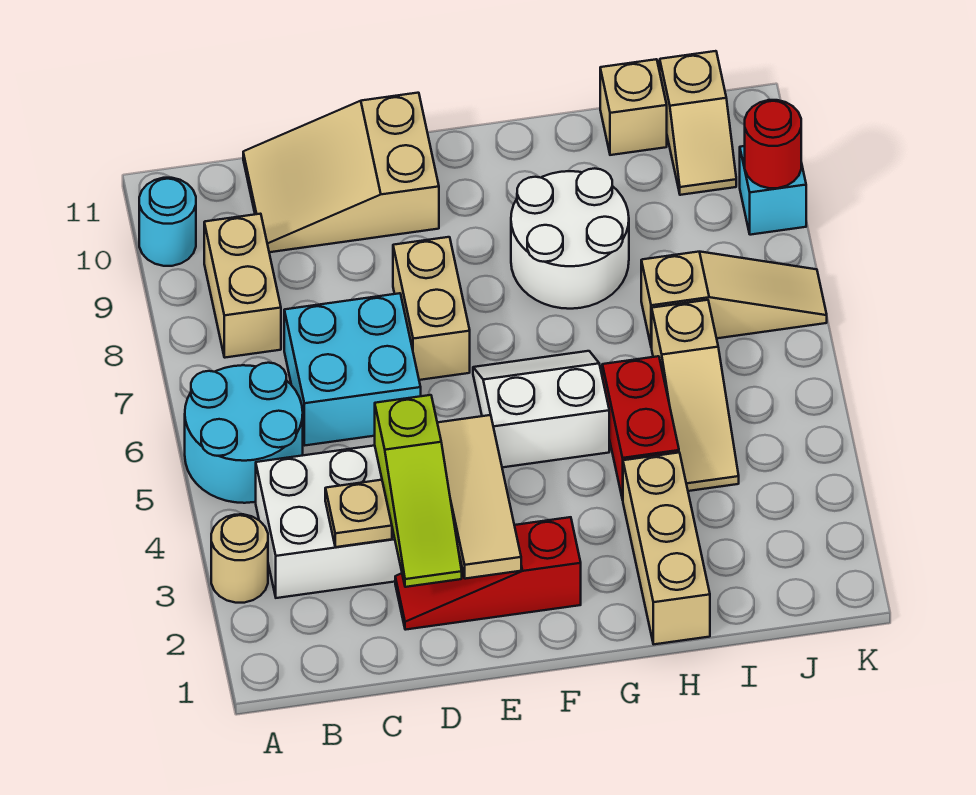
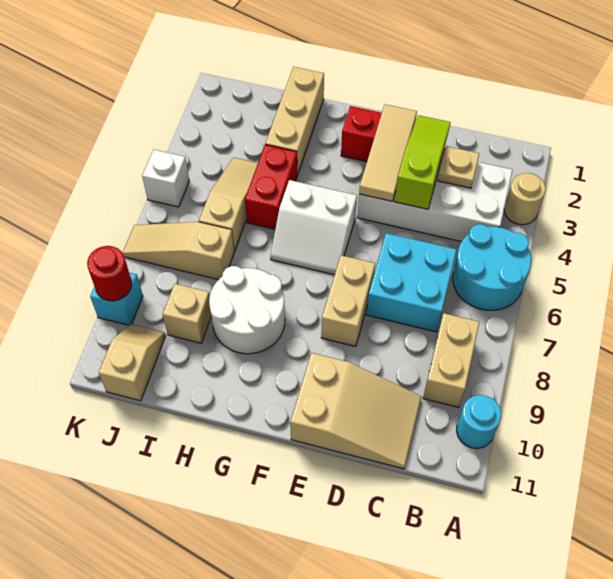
tan brick I11 level 1 -> tan brick I9 level 1
none -> white brick K5 level 1

